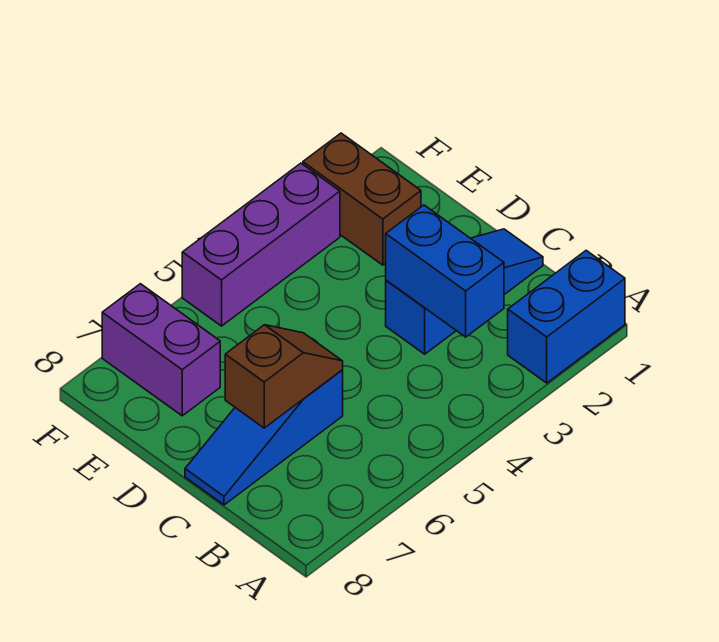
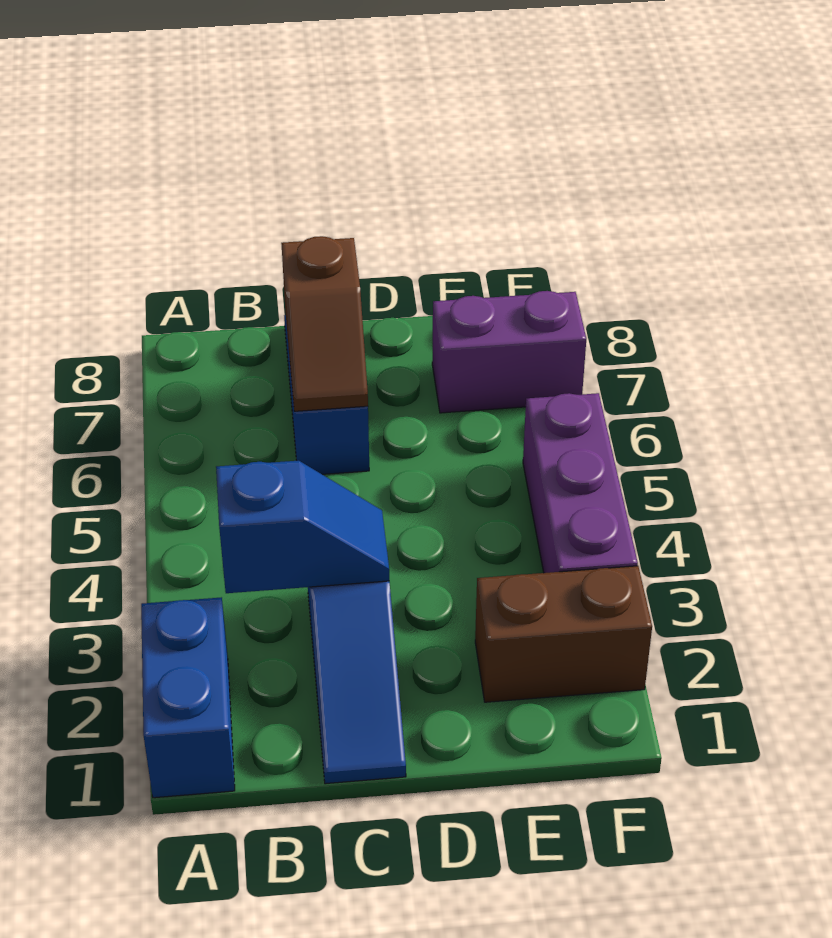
blue brick B3:C3 level 2 -> blue slope B3:C3 level 2 top B

